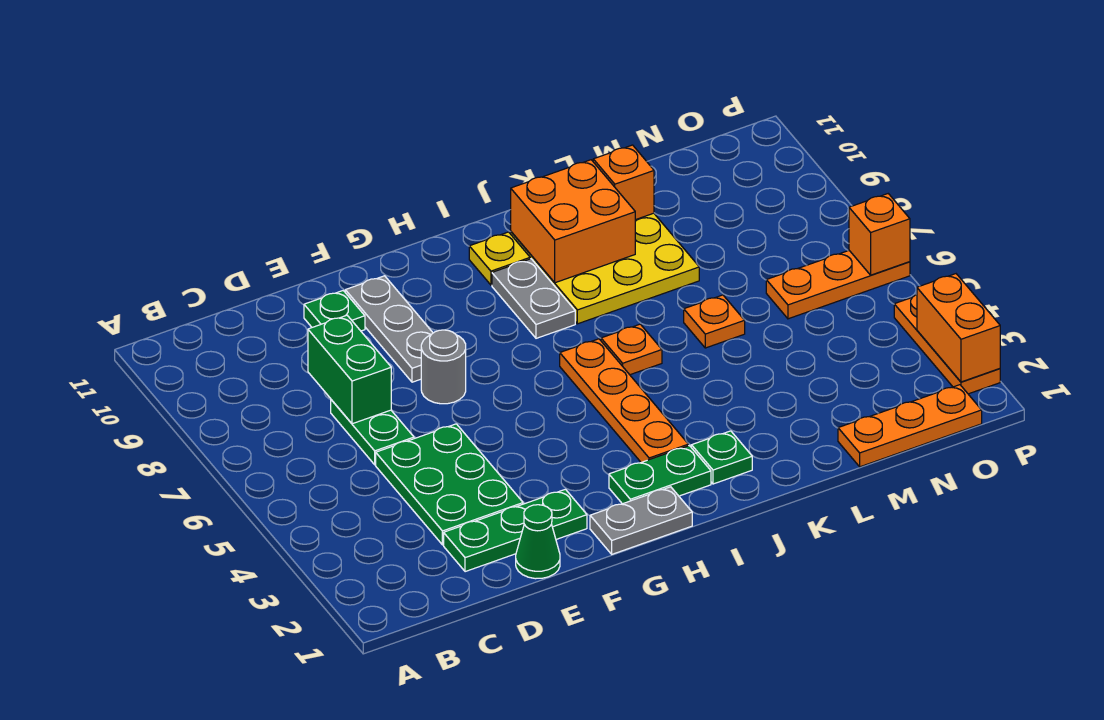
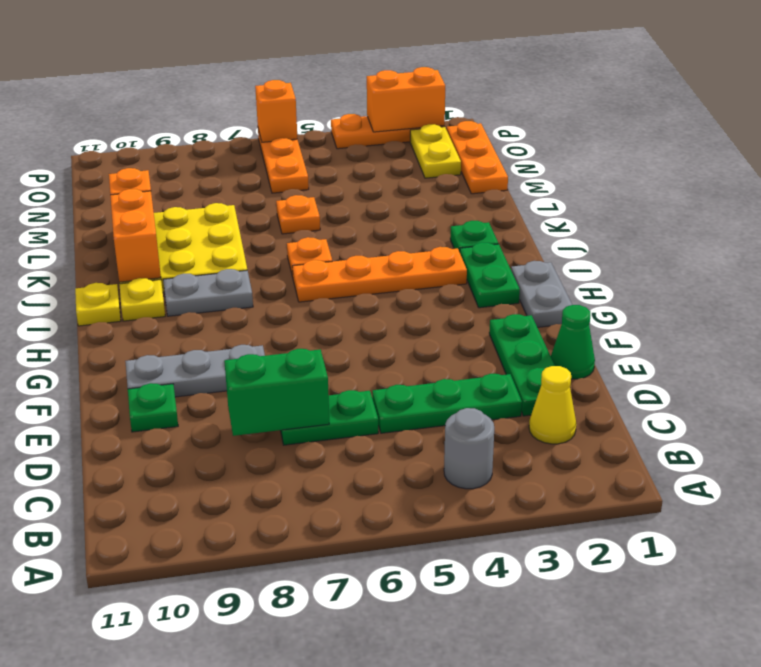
none -> yellow cone C2 level 1
green plate D3:E5 level 1 -> green plate D3:D5 level 1
grey round brick F7 level 1 -> grey round brick B4 level 1
none -> yellow plate I11 level 1
orange brick J9:K10 level 2 -> orange brick J10:K10 level 2
none -> yellow plate N2:O2 level 1

